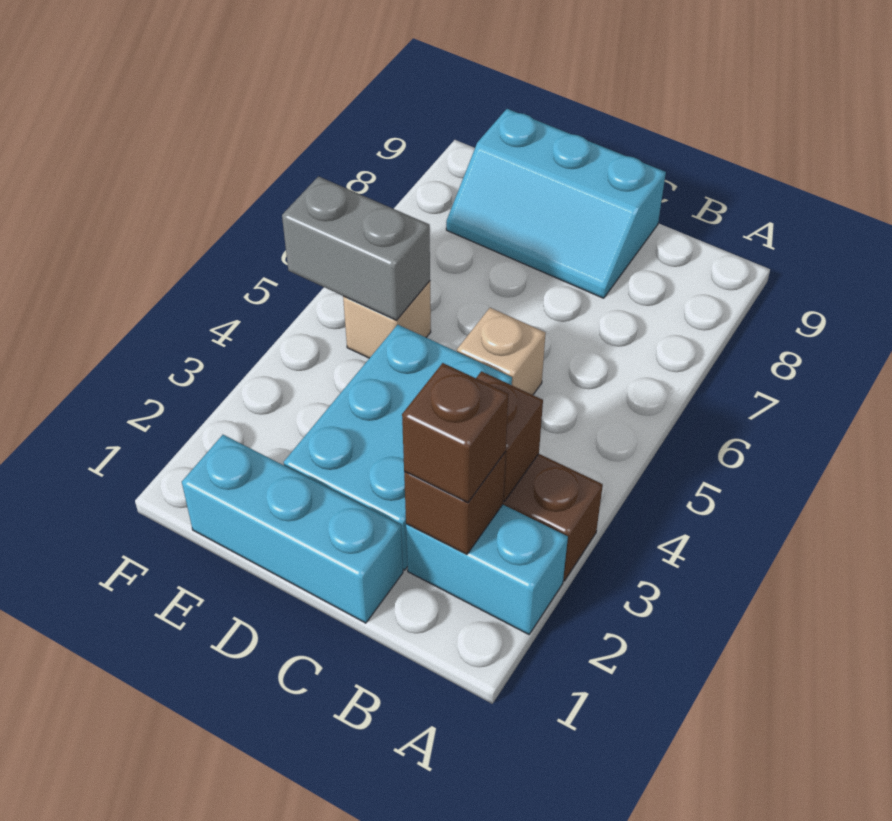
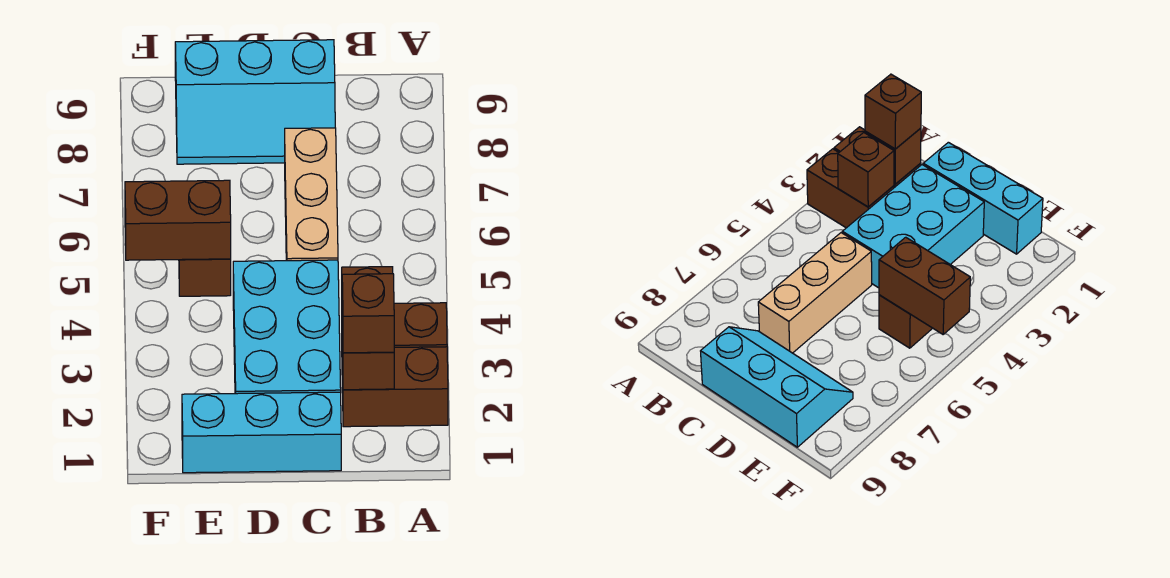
cyan brick A2:B2 level 1 -> brown brick A2:B2 level 1
tan brick C5 level 1 -> tan brick C5:C7 level 1
tan brick E5 level 1 -> brown brick E5 level 1
grey brick E5:F5 level 2 -> brown brick E5:F5 level 2

